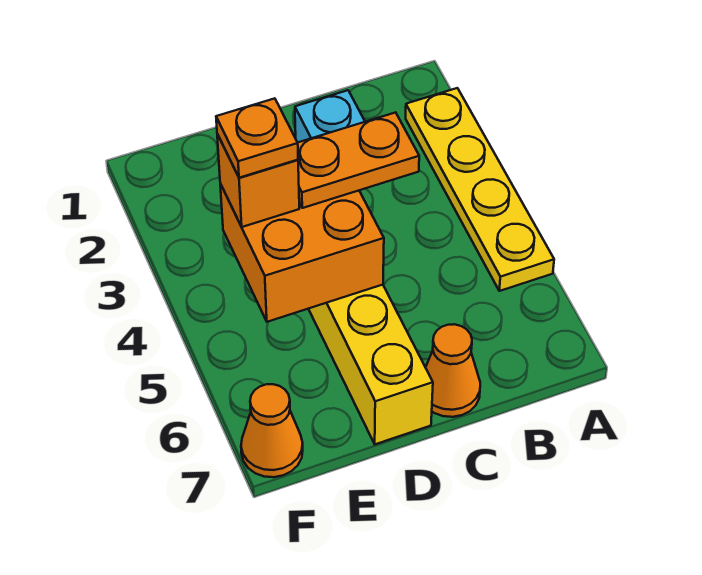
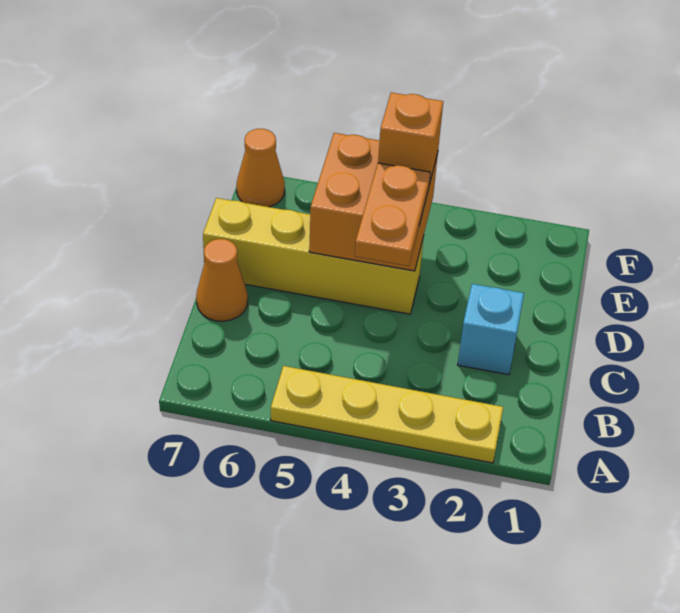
orange plate E4 level 4 -> none

